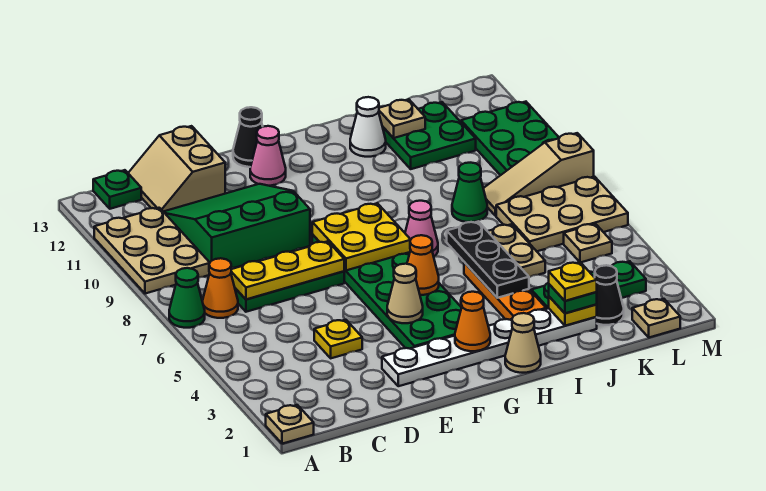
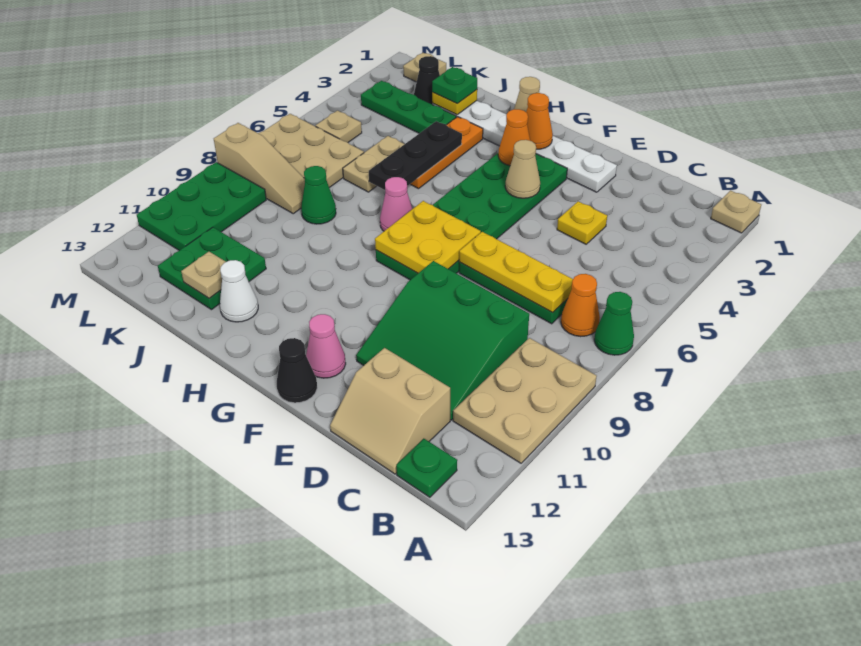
tan slope C12:D13 level 1 top D -> tan slope C12:D13 level 1 top 12
orange cone G5 level 2 -> orange cone G3 level 2
yellow plate J2 level 4 -> none

